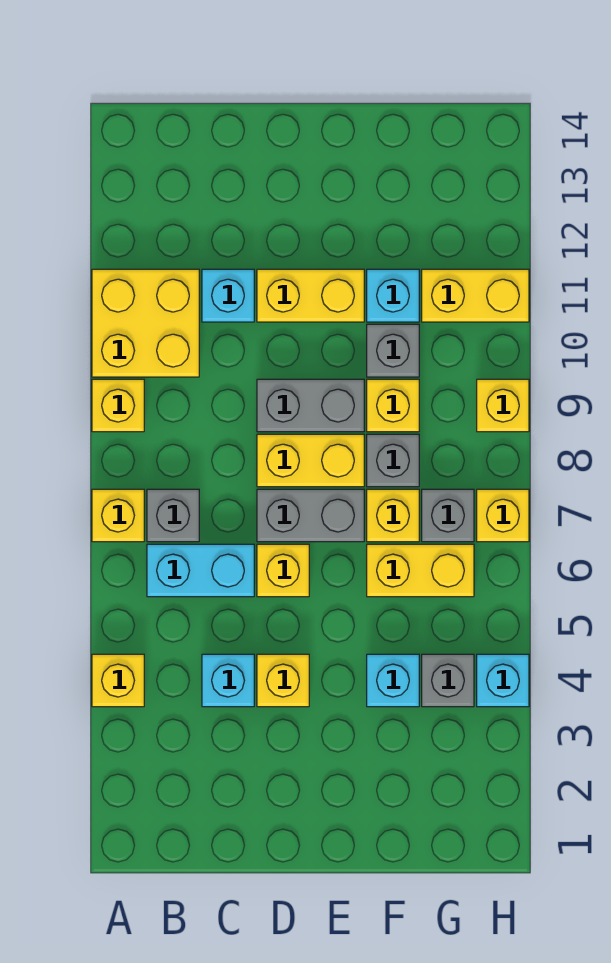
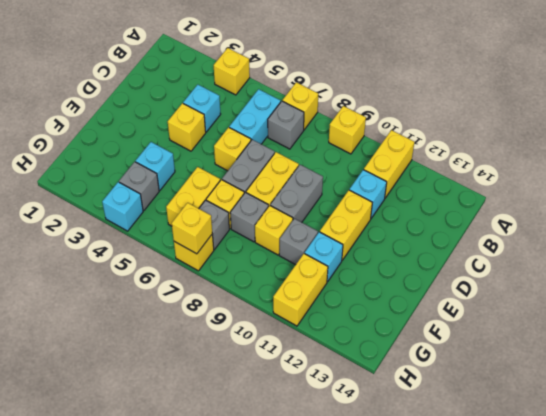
yellow brick A10:B11 level 1 -> yellow brick A11:B11 level 1
yellow brick H9 level 1 -> yellow brick H7 level 2

